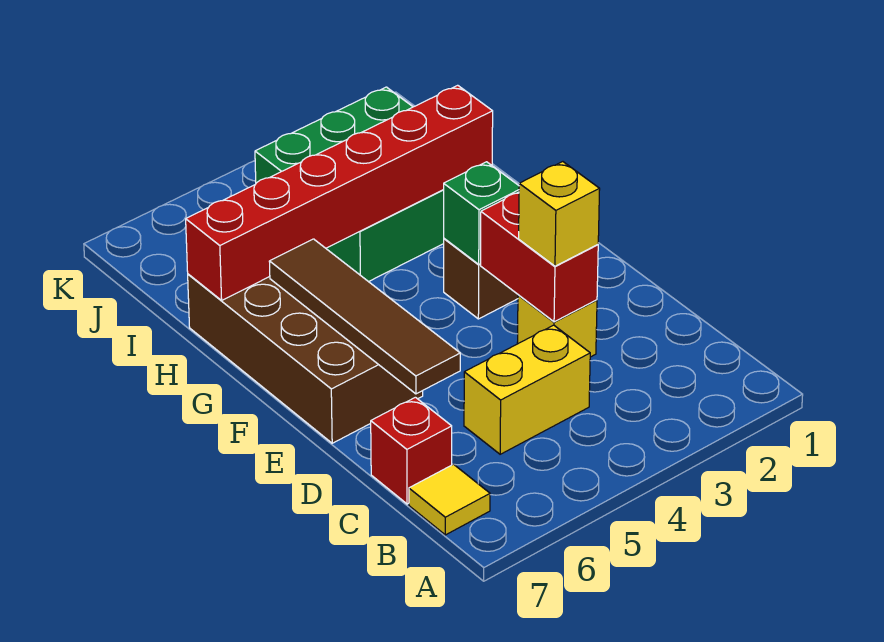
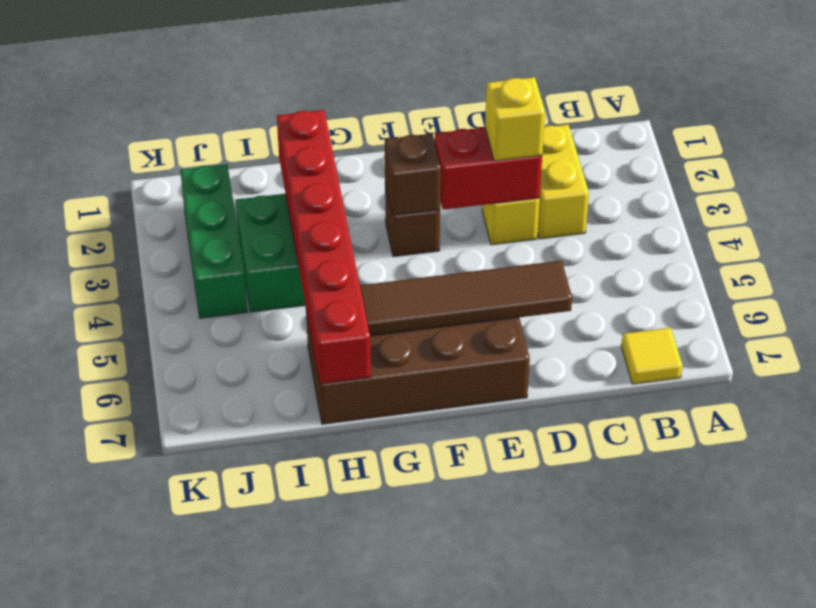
yellow brick C4:C5 level 1 -> yellow brick C2:C3 level 1
red brick C7 level 1 -> none
green brick F3 level 2 -> brown brick F3 level 2

